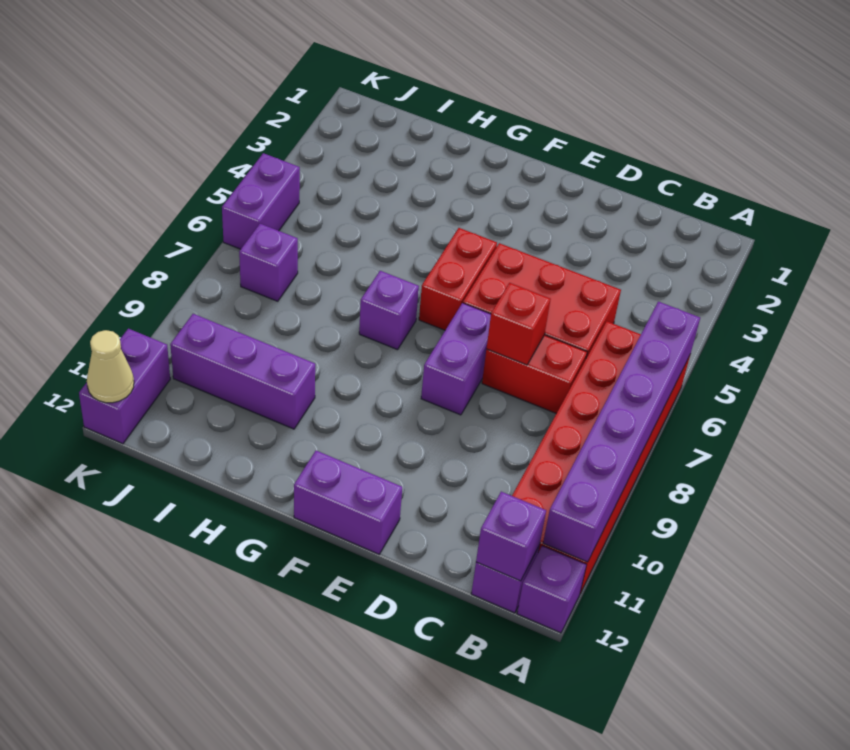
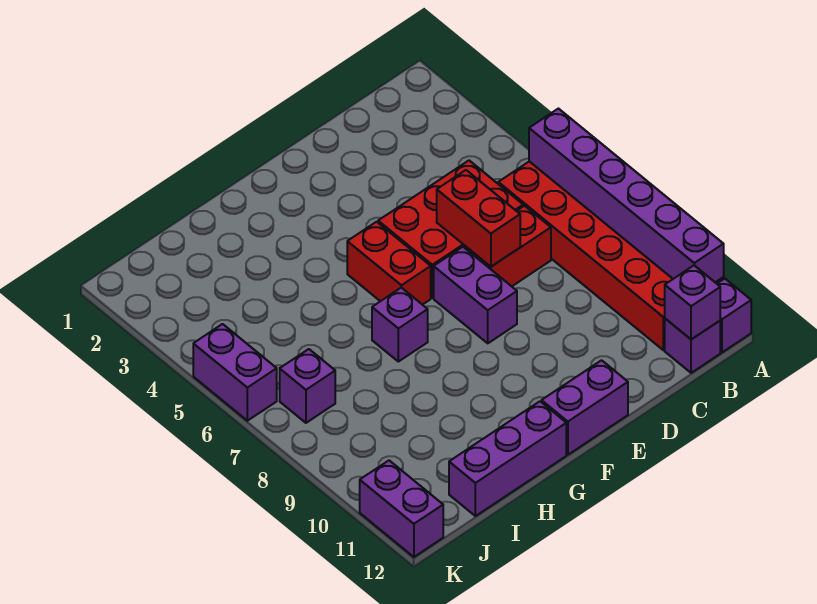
red brick D7 level 2 -> red brick D6:D7 level 2
purple brick H10:J10 level 1 -> purple brick G12:I12 level 1
tan cone K12 level 2 -> none

